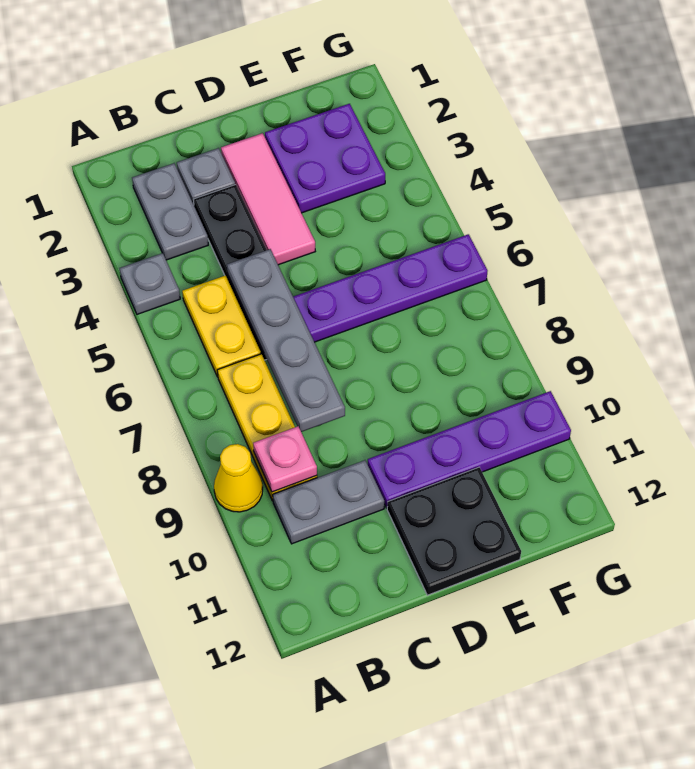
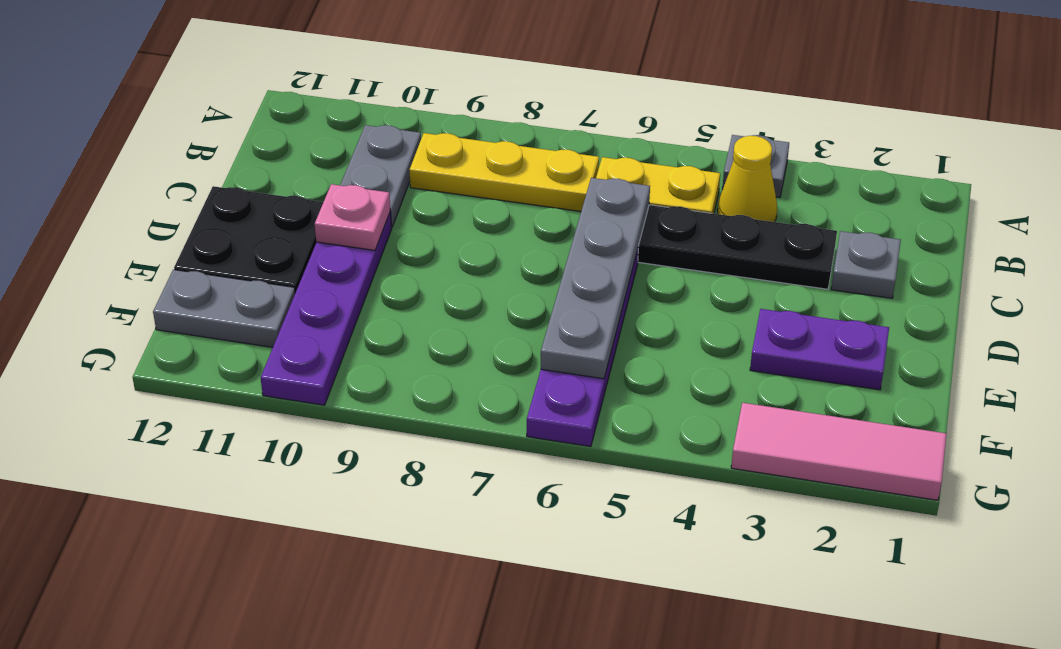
yellow cone A9 level 1 -> yellow cone B4 level 1
grey plate B2:B3 level 1 -> grey plate F11:F12 level 1
pink plate B9 level 2 -> pink plate D10 level 2
grey plate C5:C8 level 2 -> grey plate C6:F6 level 2
pink tile D2:D4 level 1 -> pink tile G1:G3 level 1
purple plate E2:F3 level 1 -> purple plate E2:E3 level 1

